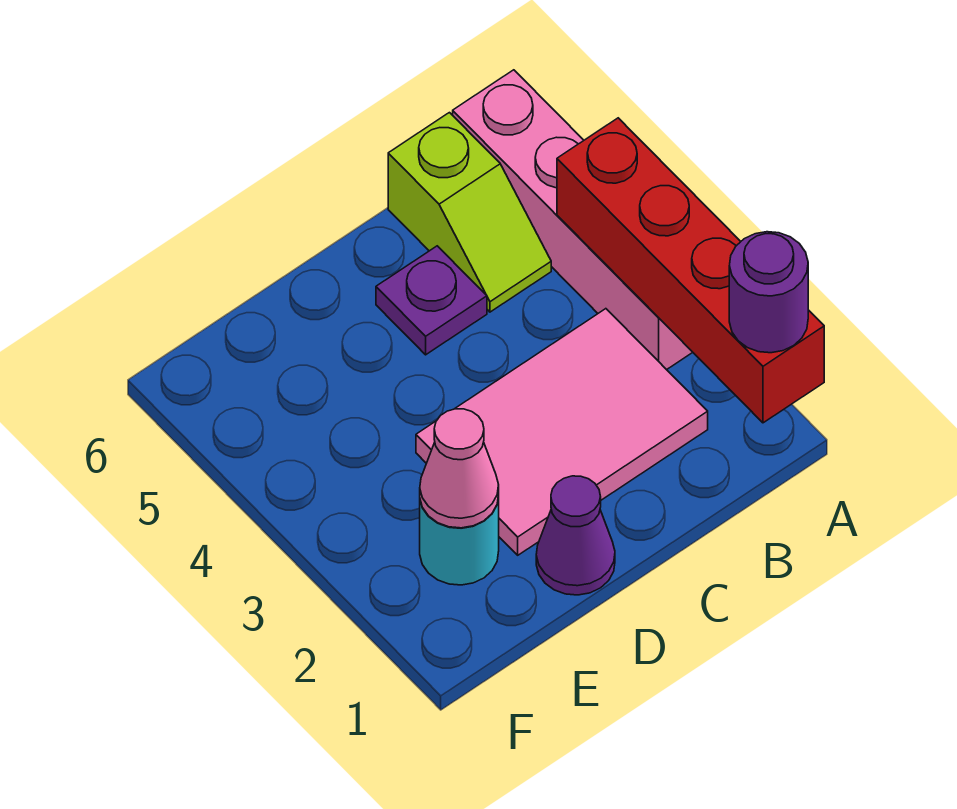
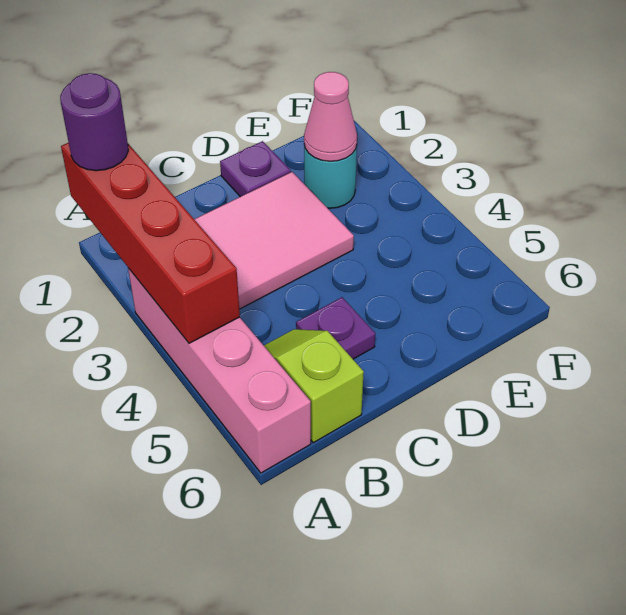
purple cone D1 level 1 -> purple plate D1 level 1

